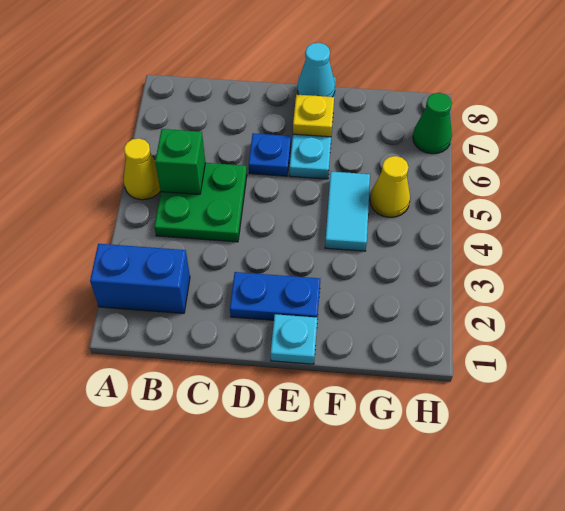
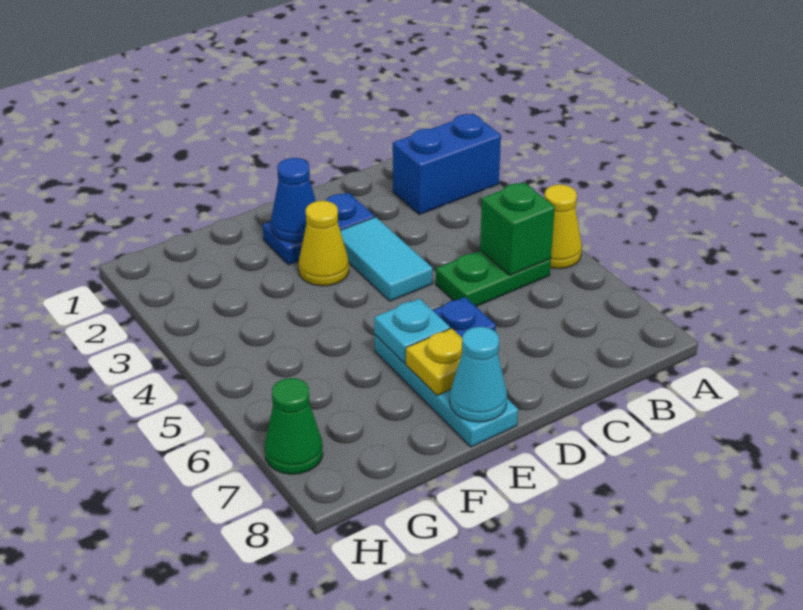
green plate B4:C5 level 1 -> green plate B5:C5 level 1
cyan plate E1 level 1 -> cyan plate E6 level 2
none -> blue cone E2 level 2
cyan tile F4:F5 level 1 -> cyan tile D3:D4 level 1
yellow cone G5 level 1 -> yellow cone E3 level 1

